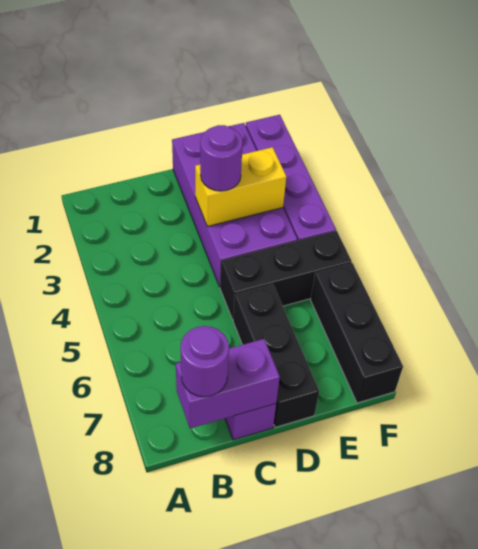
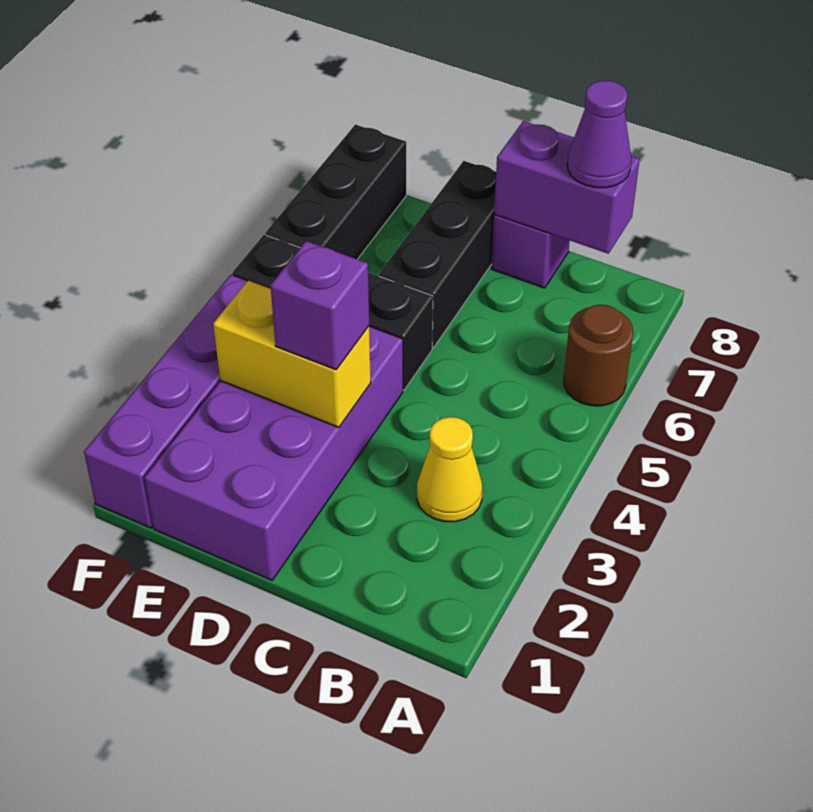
none -> brown round brick A6 level 1
none -> yellow cone B3 level 1
purple round brick B8 level 3 -> purple cone B8 level 3
purple round brick D3 level 3 -> purple brick D3 level 3

